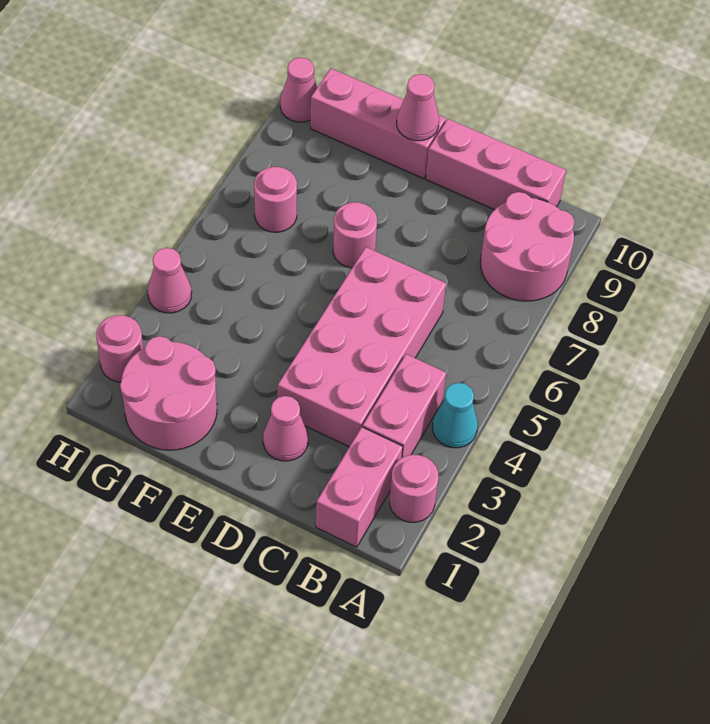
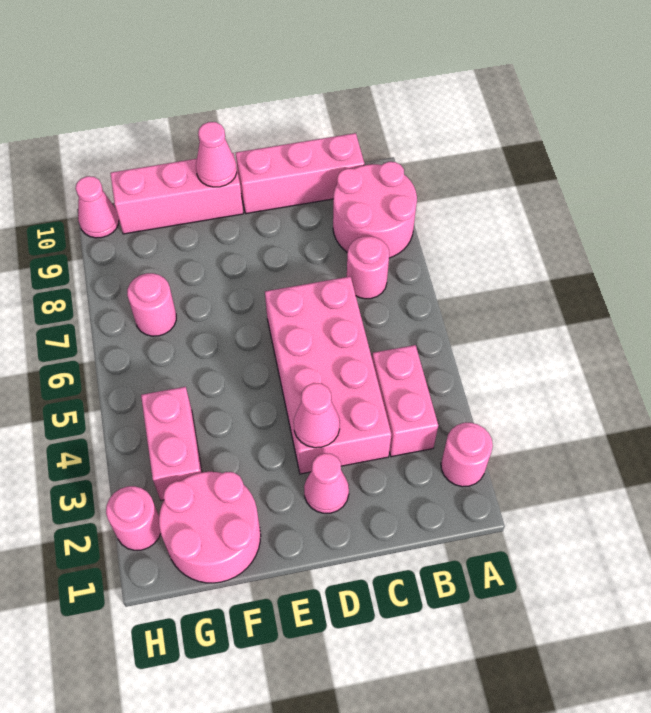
cyan cone A4 level 1 -> none
pink brick B1:B2 level 1 -> pink brick G3:G4 level 1
pink round brick E7 level 1 -> pink round brick B7 level 1
pink cone H4 level 1 -> pink cone D3 level 2

